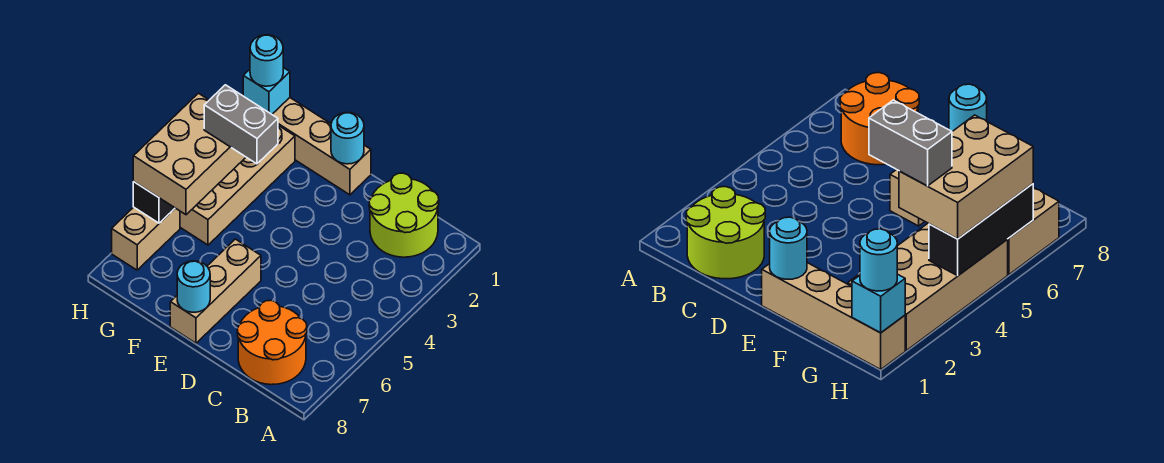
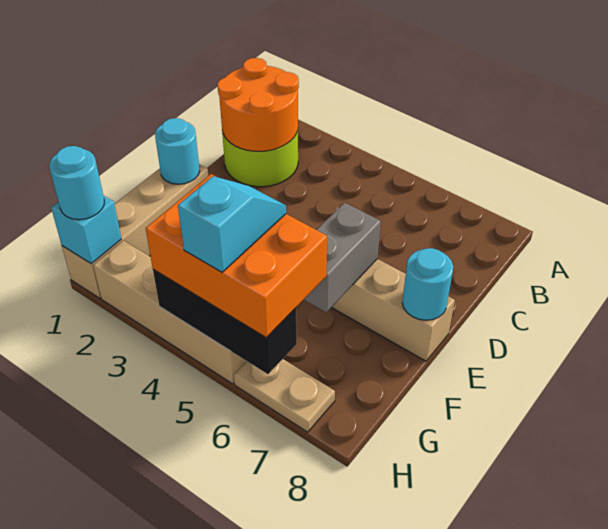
orange round brick B7:C8 level 1 -> orange round brick B1:C2 level 2
grey brick F4:G4 level 4 -> grey brick E6:F6 level 2
tan brick G2:H5 level 1 -> tan brick H2:H5 level 1
tan brick G4:H6 level 3 -> orange brick G4:H6 level 3
none -> cyan slope G5:H5 level 4 top H
tan brick H6:H7 level 1 -> tan plate H6:H7 level 1

